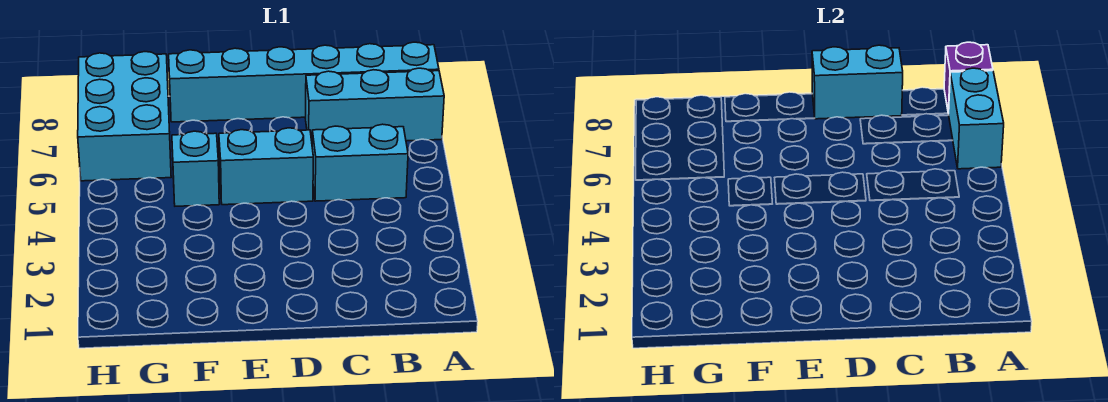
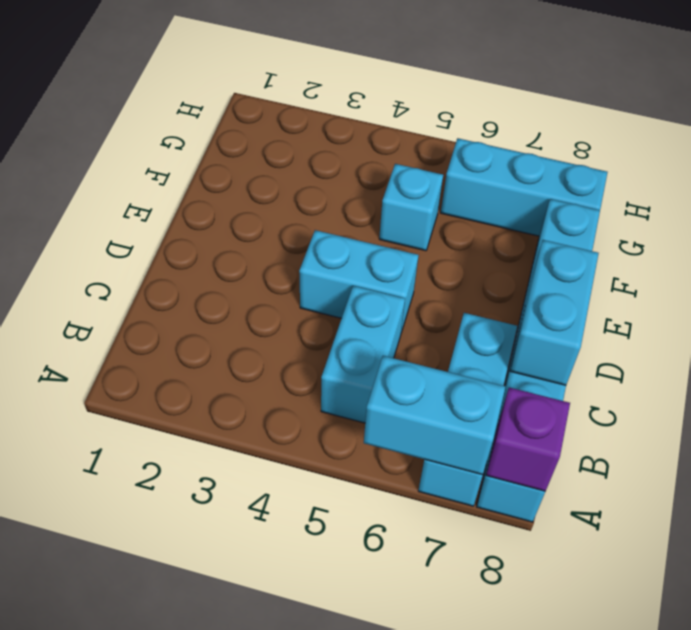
cyan brick D5:E5 level 1 -> cyan brick D4:D5 level 1
cyan brick G6:H8 level 1 -> cyan brick G6:G8 level 1

